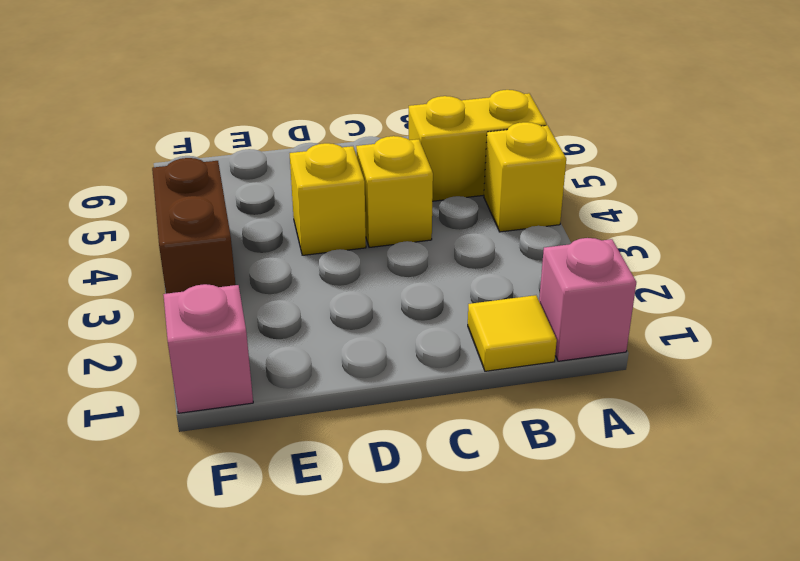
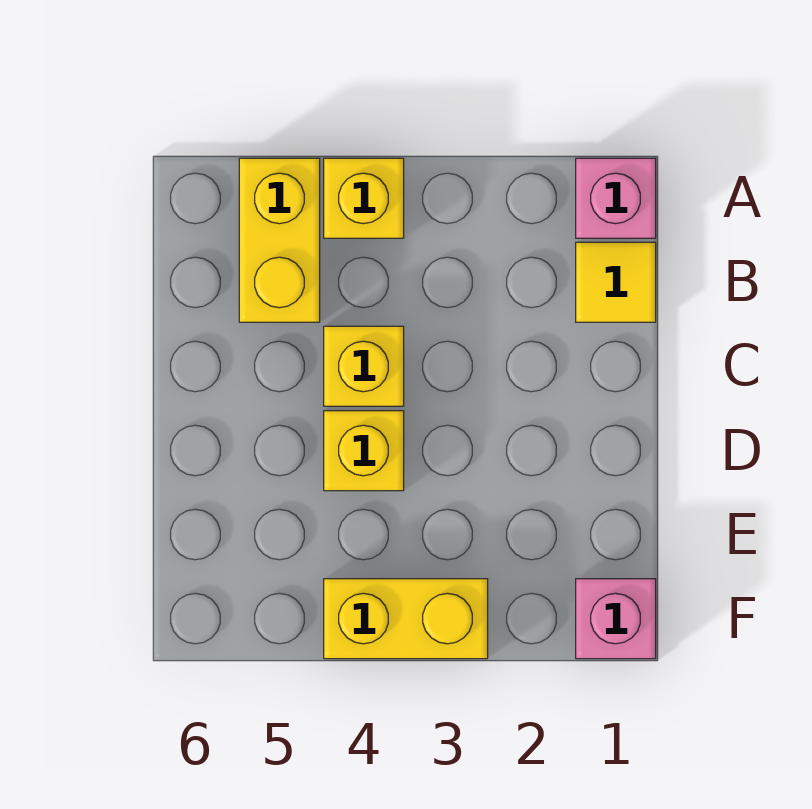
brown brick F3:F4 level 1 -> yellow brick F3:F4 level 1

